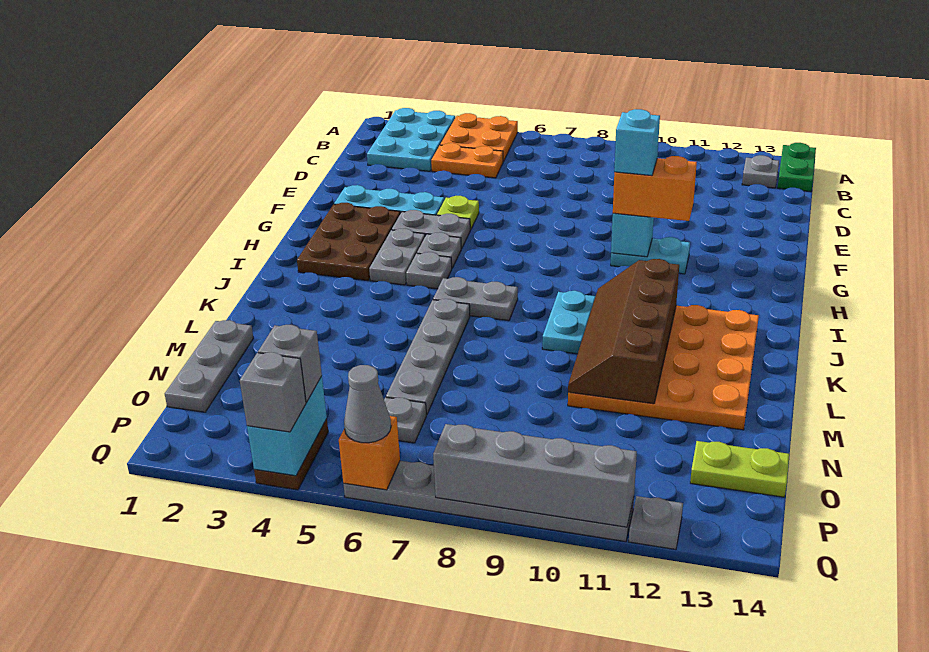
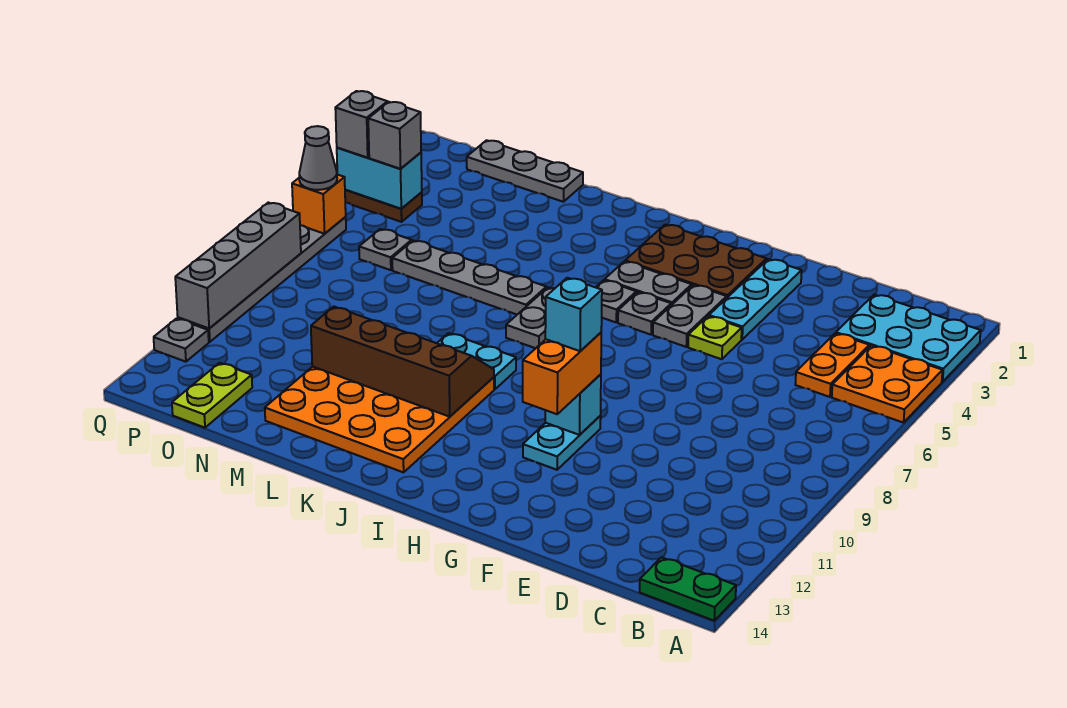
grey plate B13 level 1 -> none

